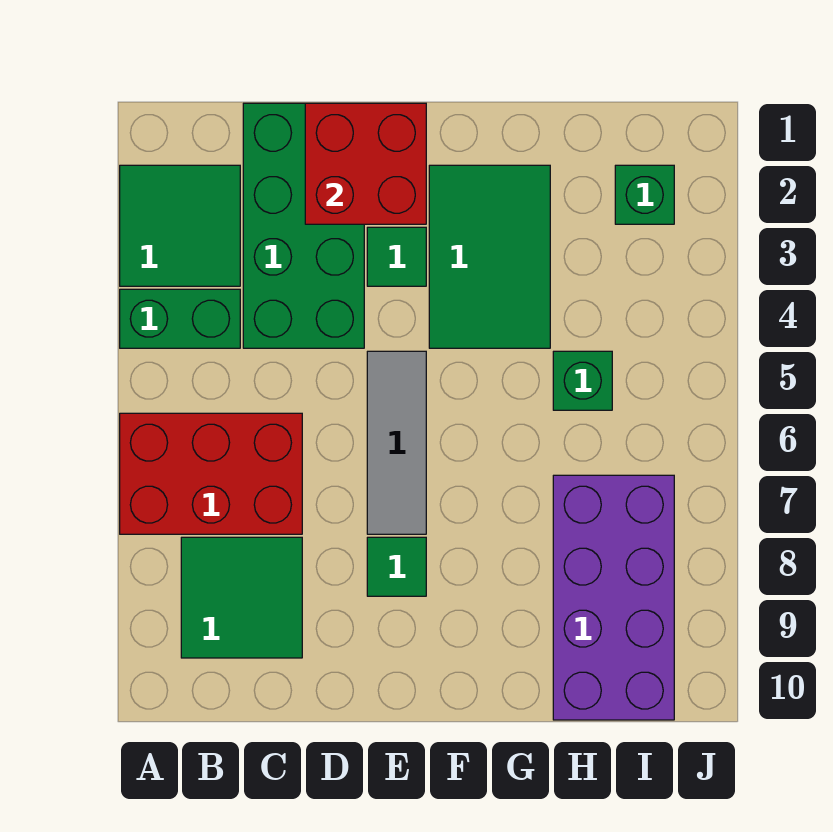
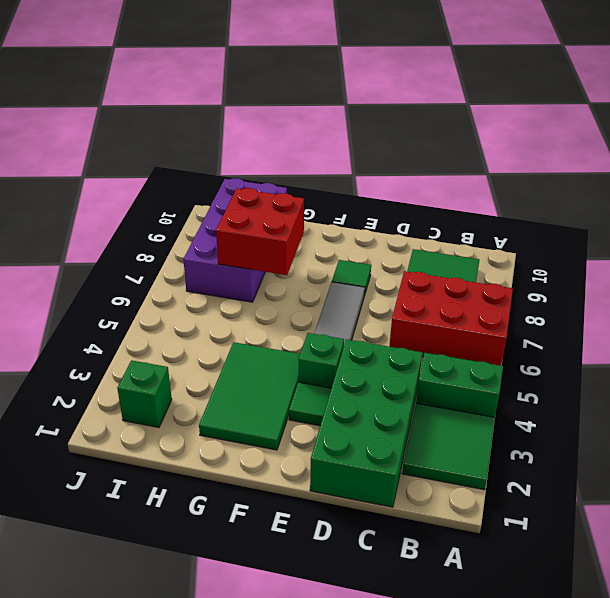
red brick D1:E2 level 2 -> red brick G7:H8 level 2
green brick H5 level 1 -> green brick E4 level 1

